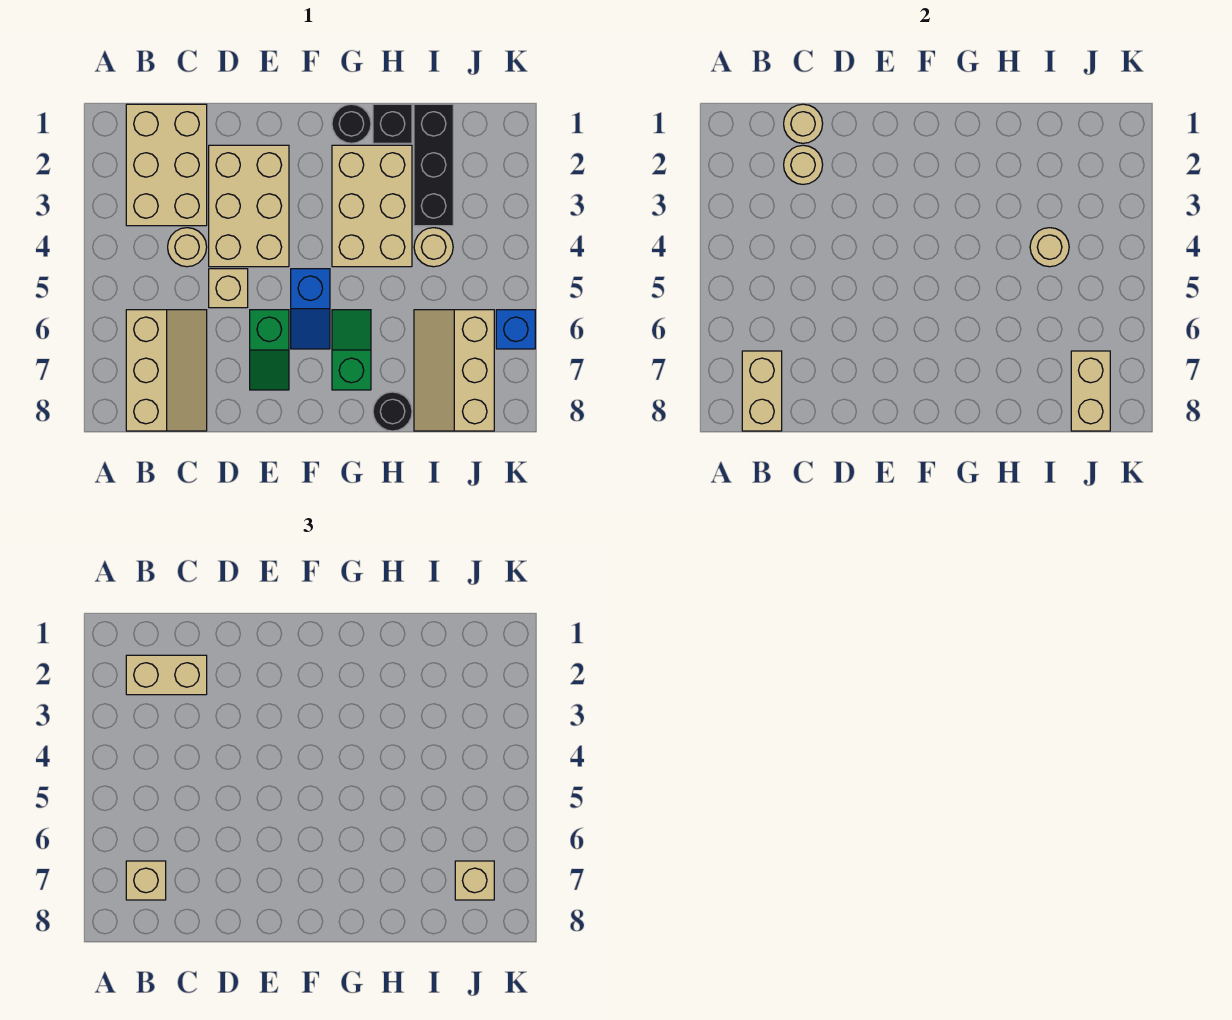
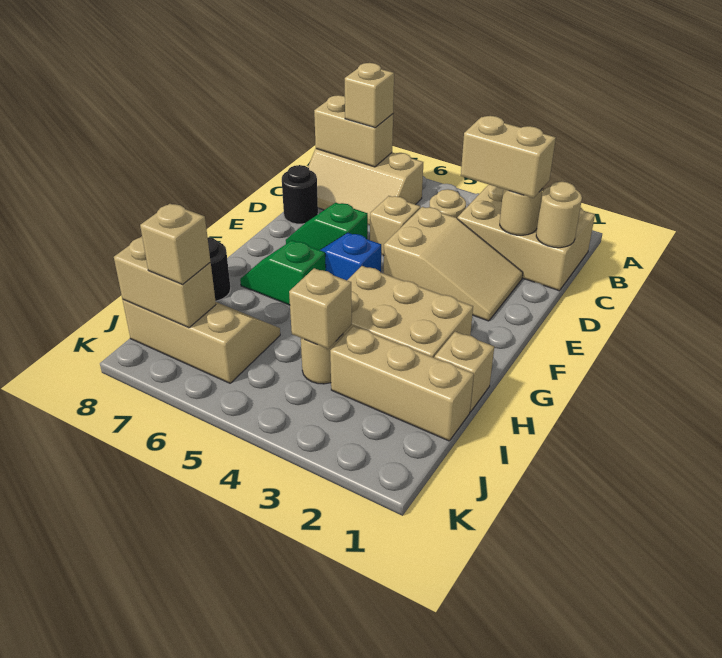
tan brick B2:C2 level 3 -> tan brick C2:C3 level 3
tan brick D2:E4 level 1 -> tan slope D2:E4 level 1 top 4
black round brick G1 level 1 -> black round brick D8 level 1
green slope G6:G7 level 1 top 7 -> green slope G6:G7 level 1 top 6
black brick H1 level 1 -> tan brick H1 level 1
black brick I1:I3 level 1 -> tan brick I1:I3 level 1
tan round brick I4 level 2 -> tan brick I4 level 2
blue brick K6 level 1 -> none

